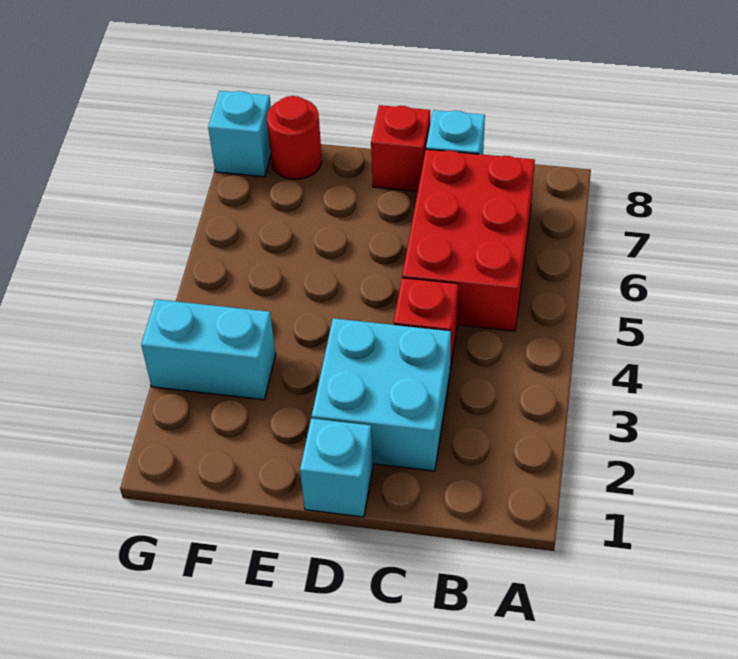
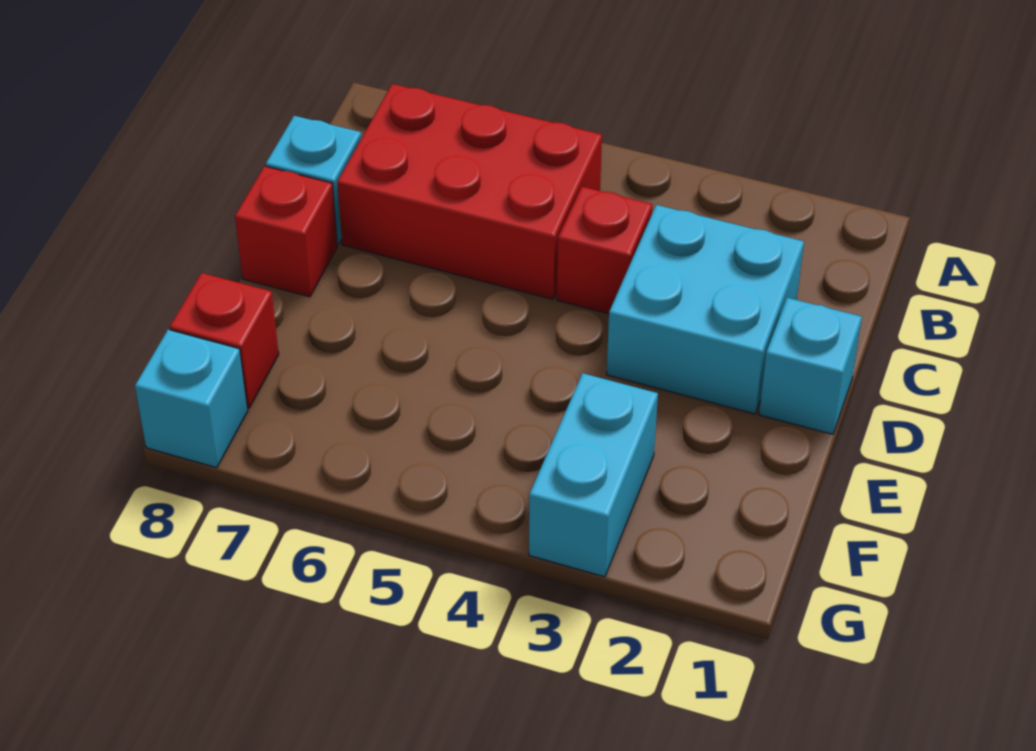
red round brick F8 level 1 -> red brick F8 level 1

